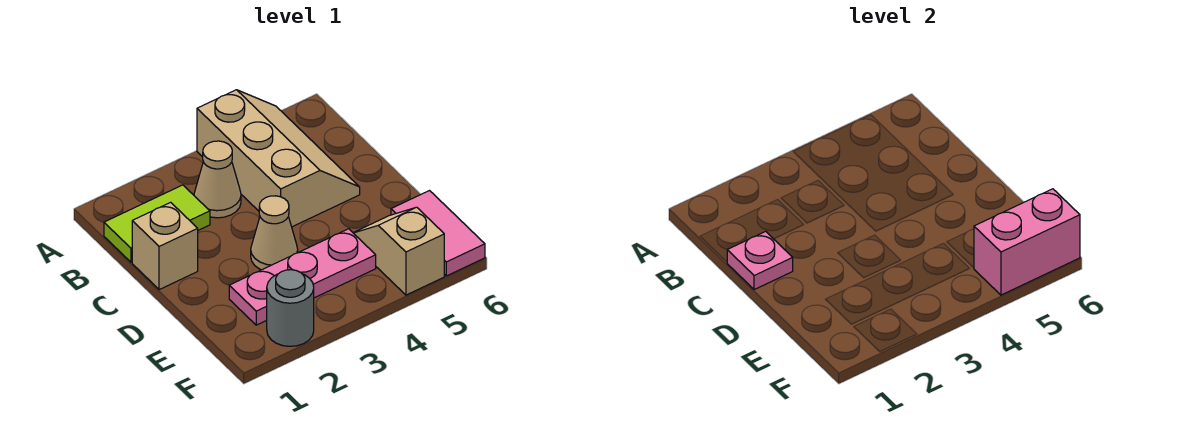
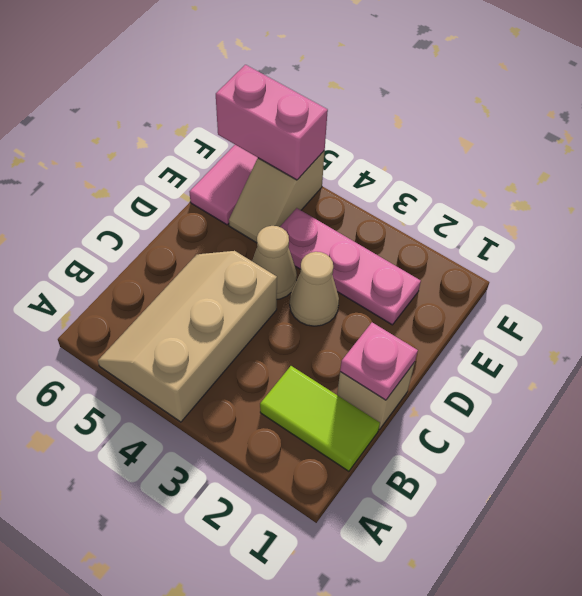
tan cone B3 level 1 -> tan cone D4 level 1
grey round brick F2 level 1 -> none

